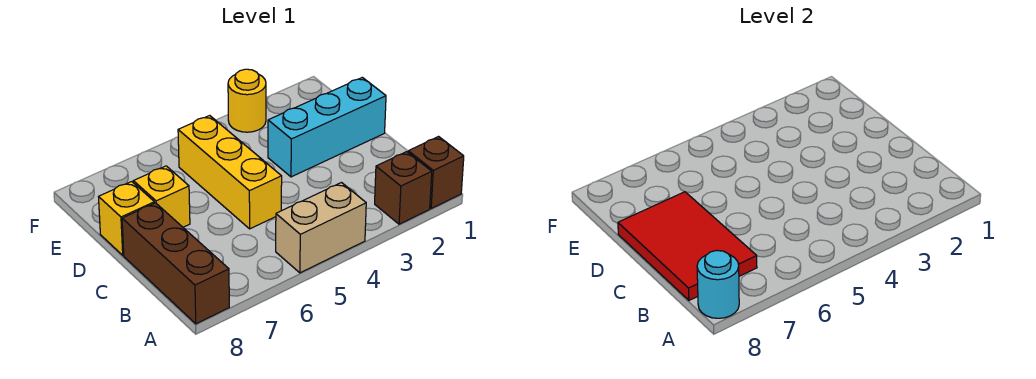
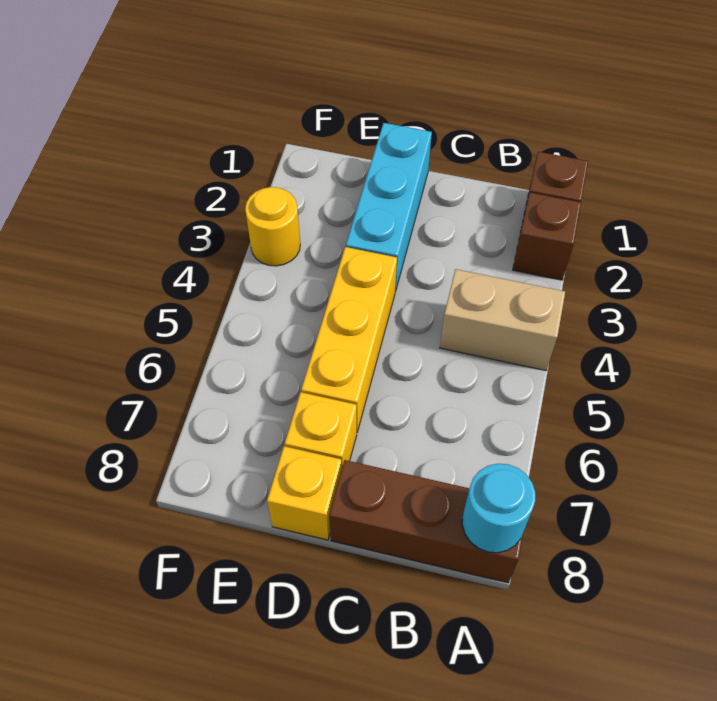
tan brick A4:A5 level 1 -> tan brick A4:B4 level 1
red tile B7:D8 level 2 -> none
yellow brick C5:E5 level 1 -> yellow brick D4:D6 level 1

